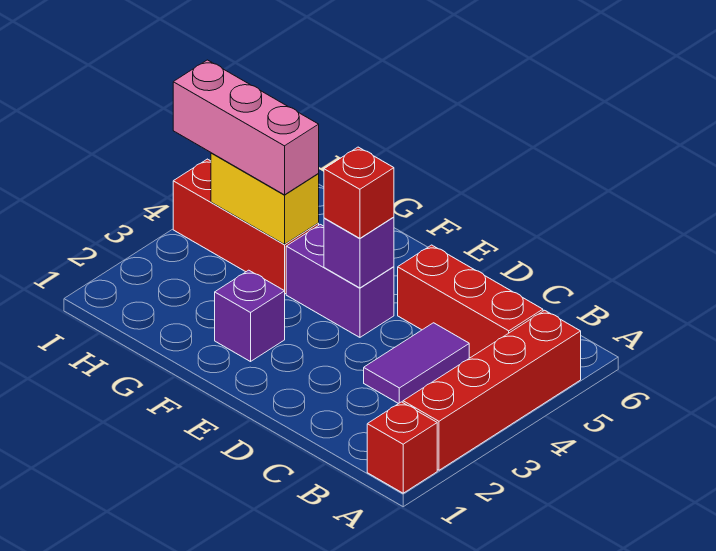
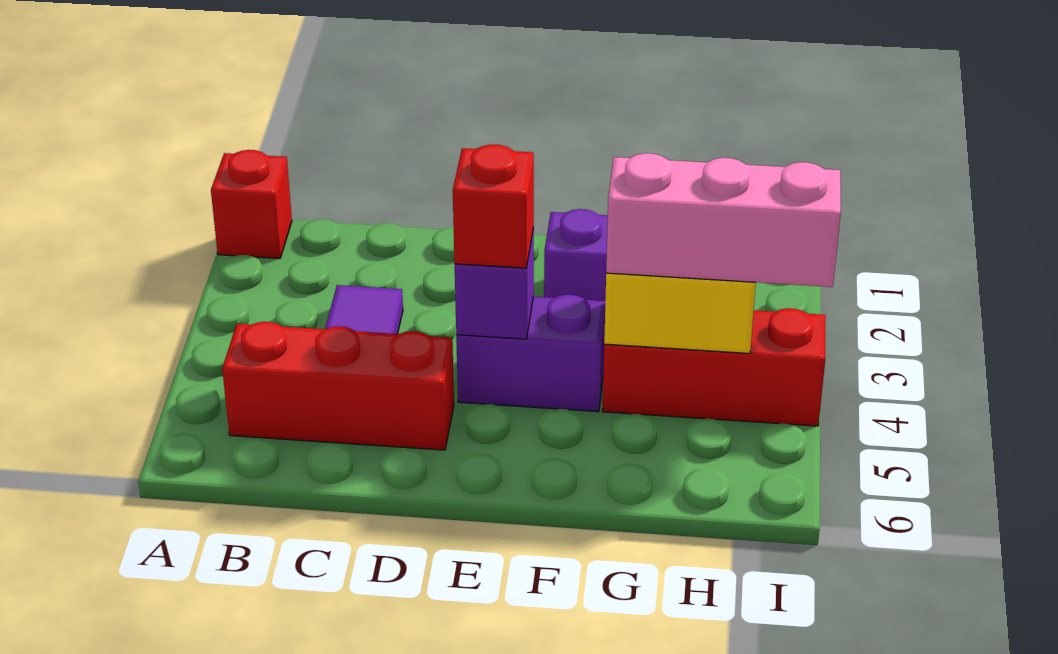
red brick A2:A5 level 1 -> none

